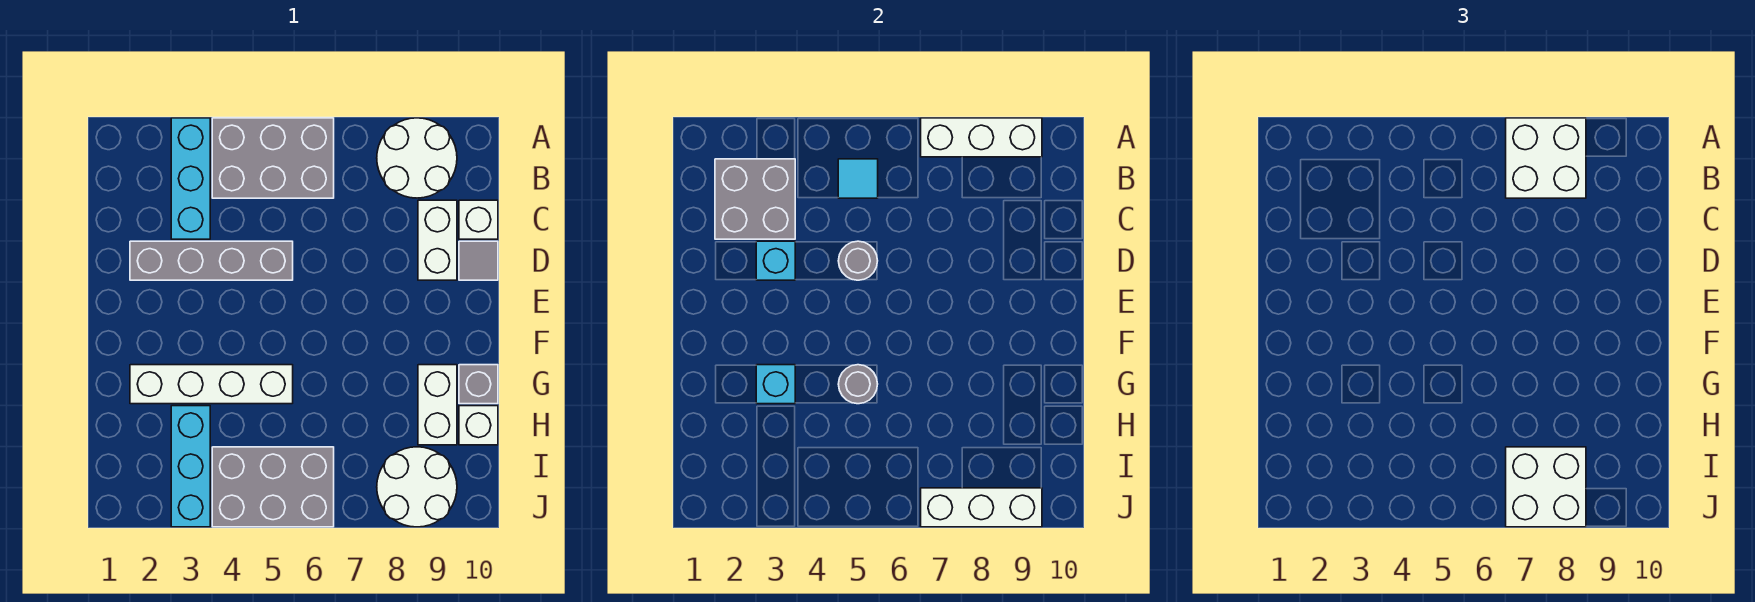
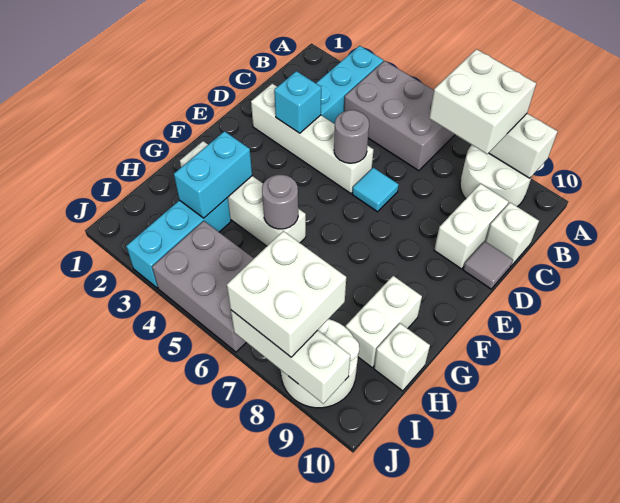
grey brick B2:C3 level 2 -> none
cyan tile B5 level 2 -> cyan tile D6 level 1
grey brick D2:D5 level 1 -> white brick D2:D5 level 1
cyan brick G3 level 2 -> cyan brick G3:H3 level 2
grey brick G10 level 1 -> none

